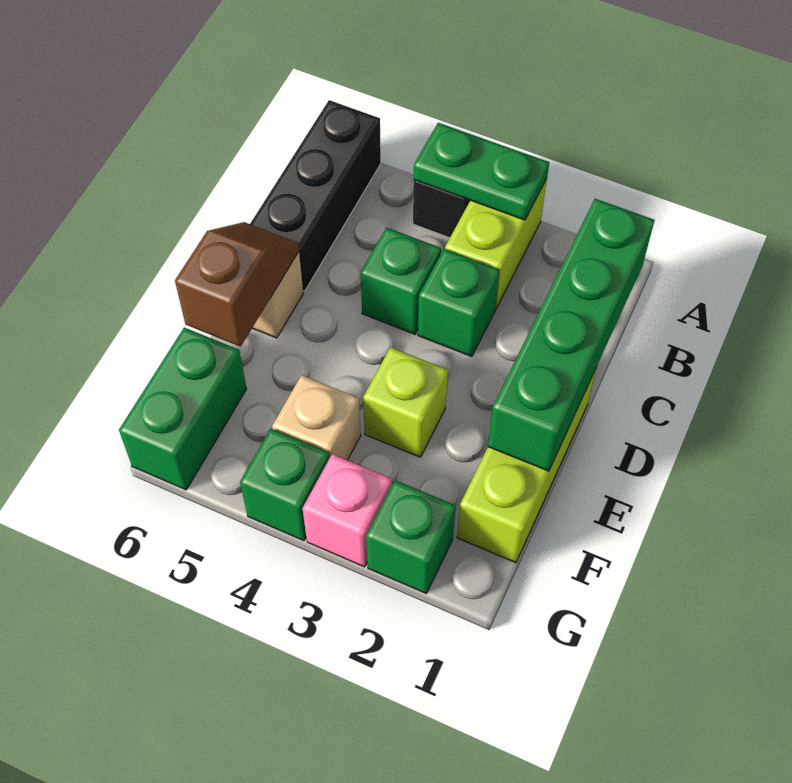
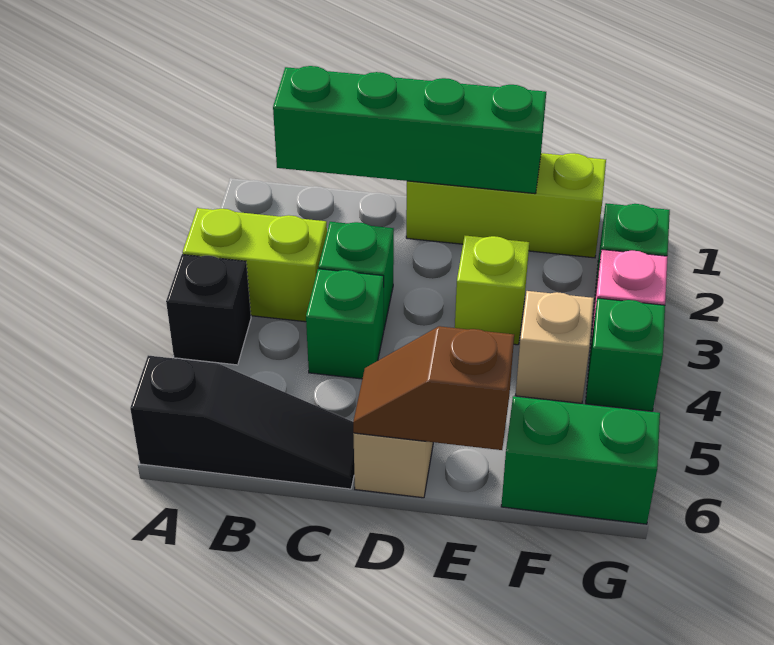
green plate A3:A4 level 2 -> none
black brick A6:C6 level 1 -> black slope A6:C6 level 1 top A

